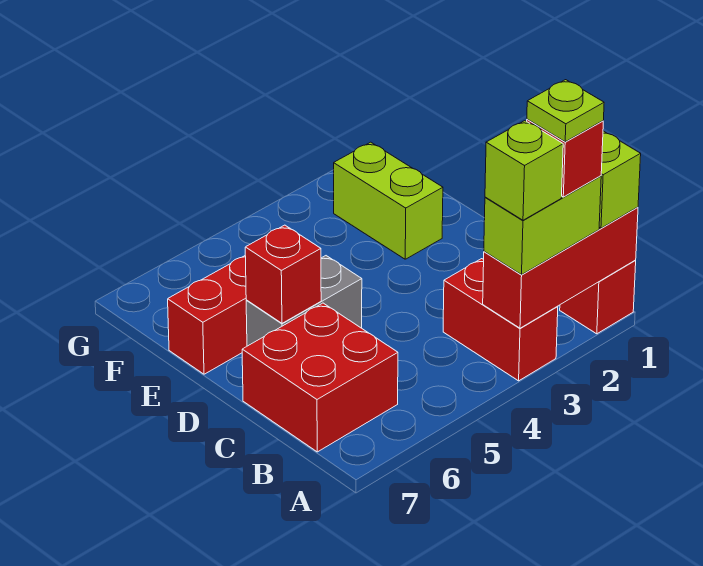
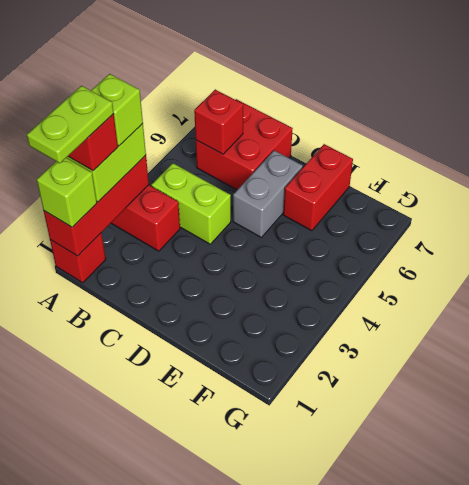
lime plate A2 level 5 -> lime plate A1:A2 level 5
red brick D6 level 2 -> red brick B6 level 2
lime brick E2:F2 level 1 -> lime brick B4:C4 level 1

